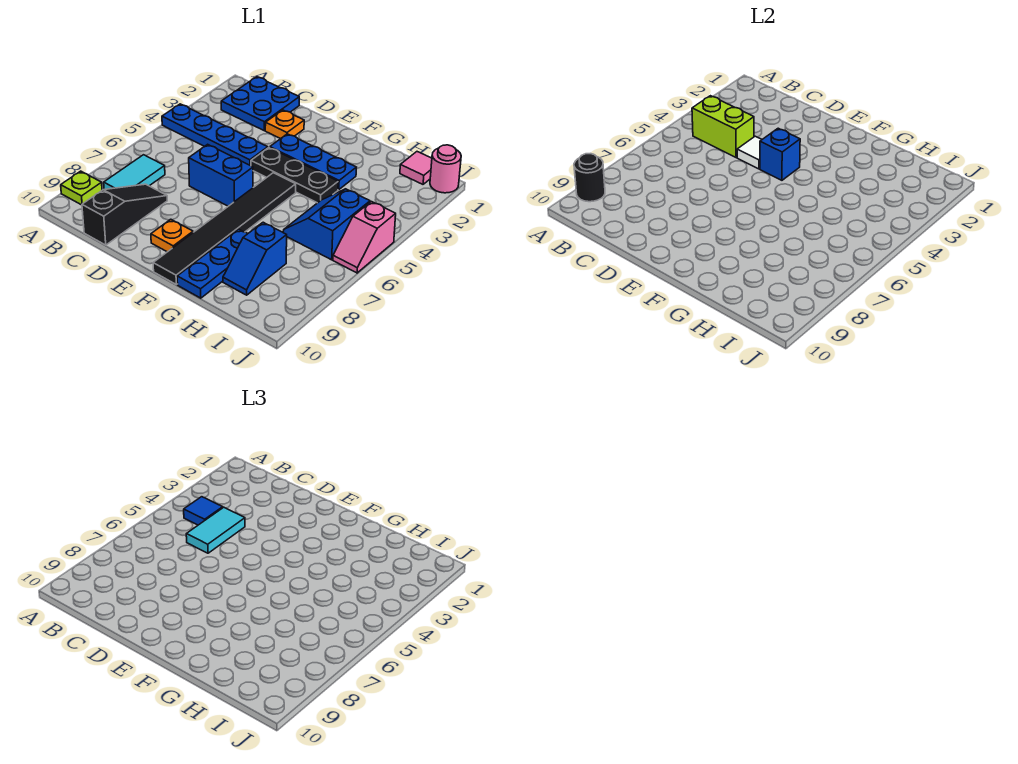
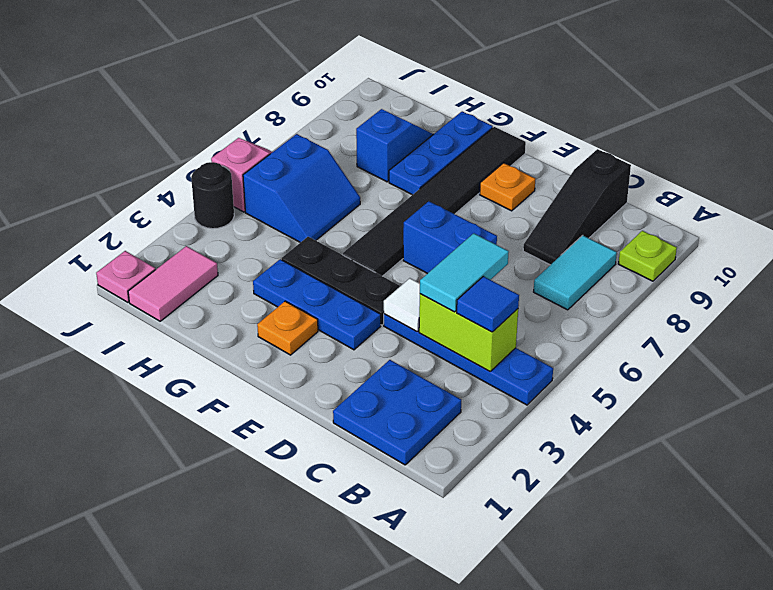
black round brick A9 level 2 -> black round brick J4 level 1
orange plate D2 level 1 -> orange plate F2 level 1
blue brick E4 level 2 -> none
pink tile I1 level 1 -> pink tile I1:I2 level 1
pink round brick J1 level 1 -> pink plate J1 level 1

